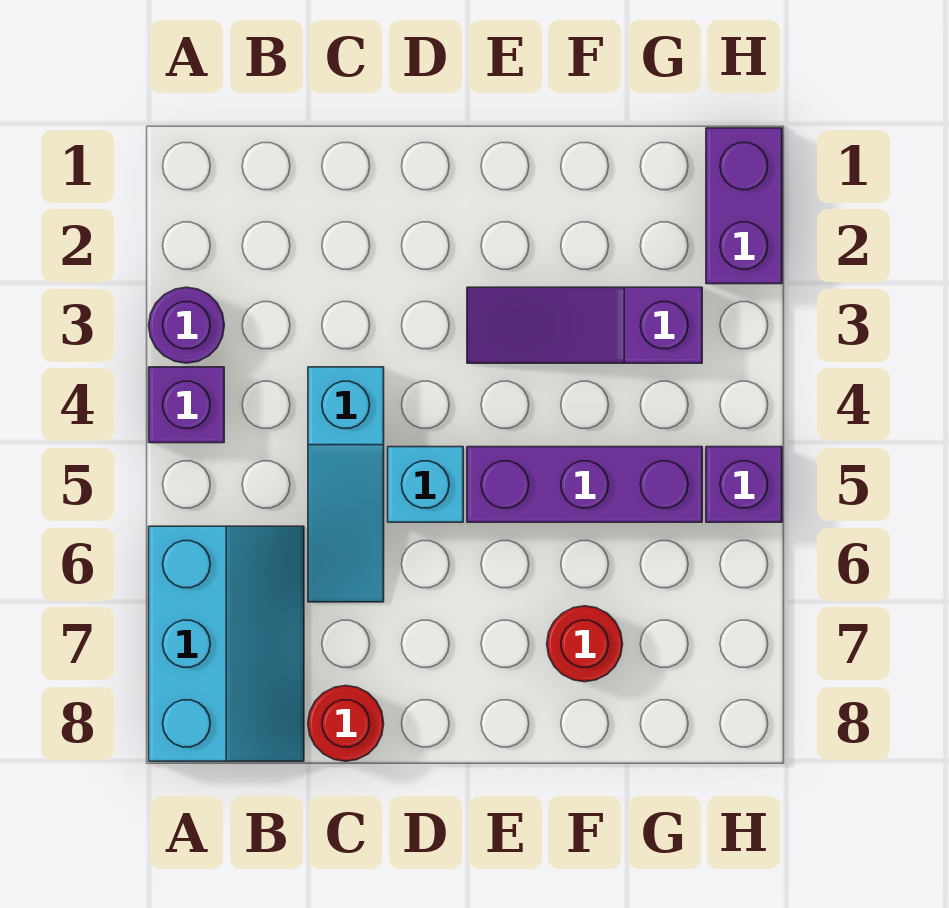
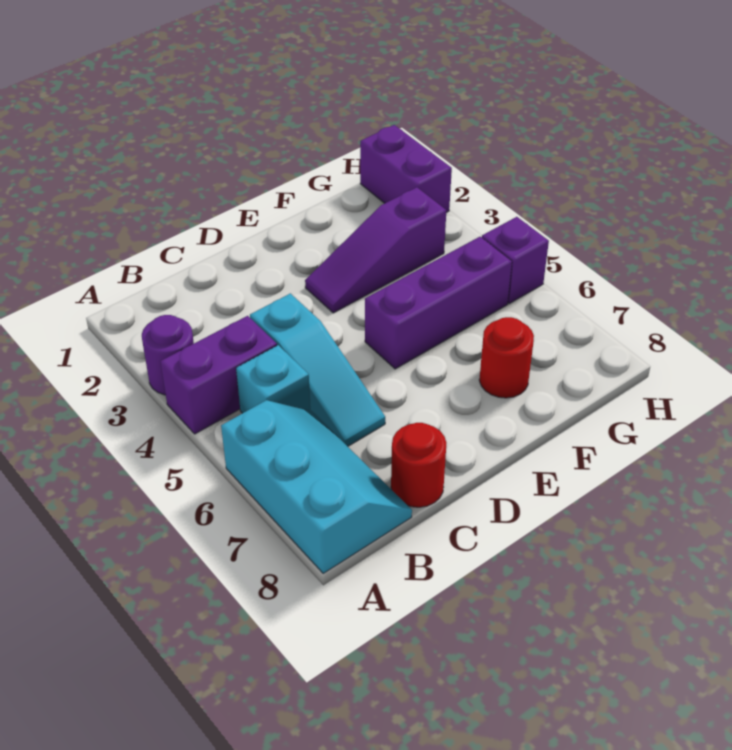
purple brick A4 level 1 -> purple brick A4:B4 level 1
cyan brick D5 level 1 -> cyan brick B5 level 1

